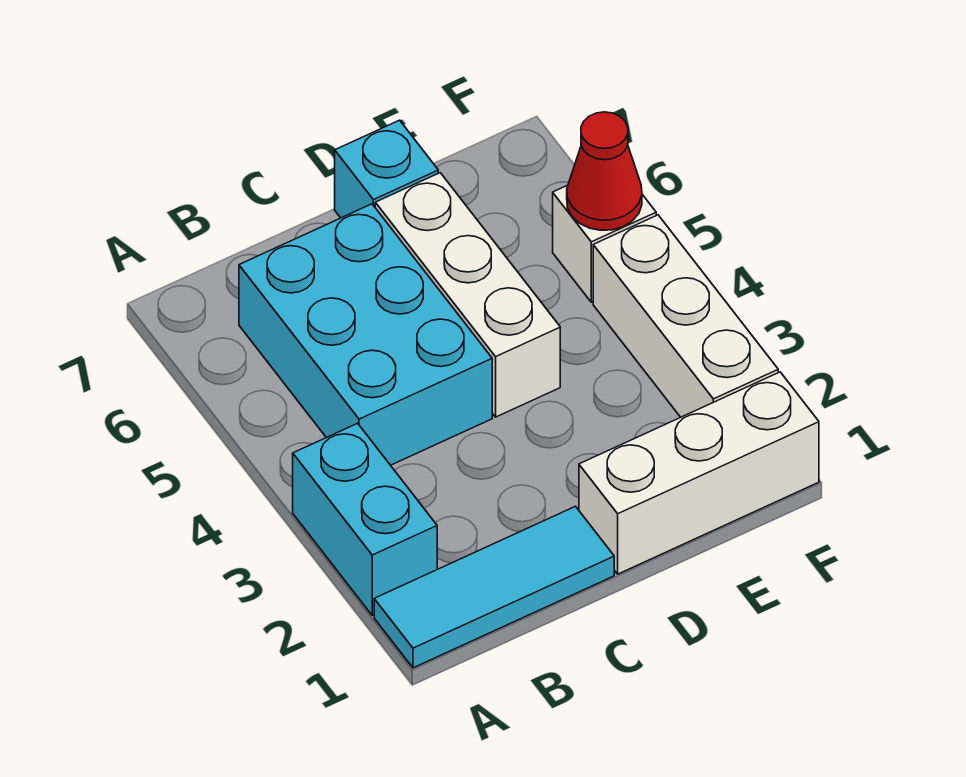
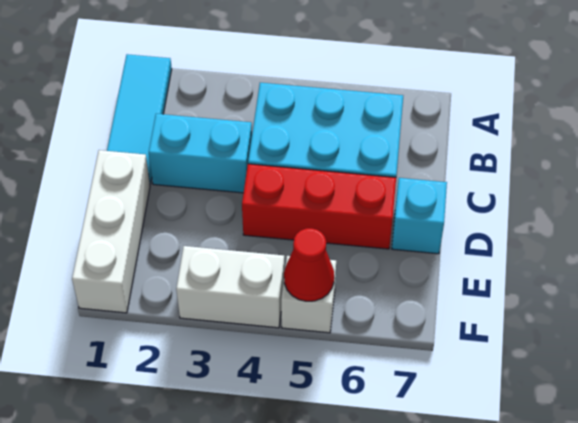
cyan brick A2:A3 level 1 -> cyan brick C2:C3 level 1
white brick D4:D6 level 1 -> red brick D4:D6 level 1
white brick F2:F4 level 1 -> white brick F3:F4 level 1

